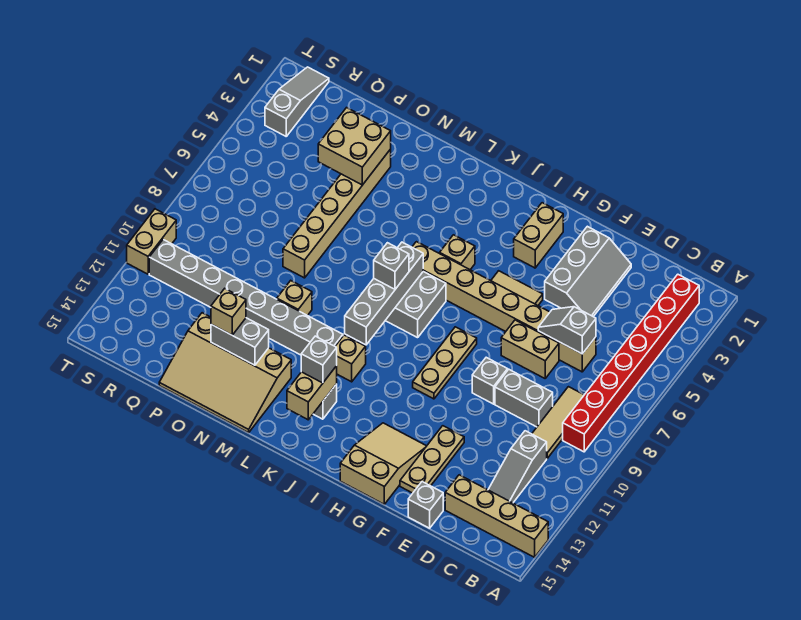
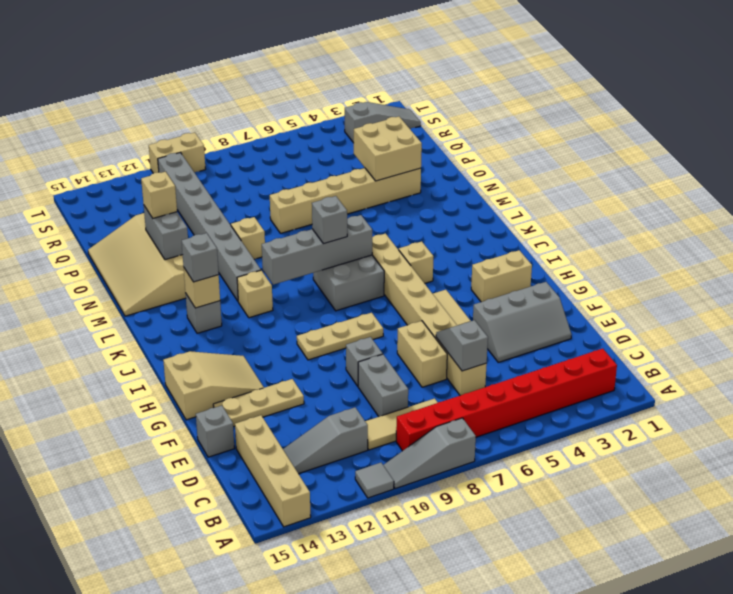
none -> grey slope A8:A10 level 1 top 8
none -> grey tile A11 level 1
tan brick K13:K14 level 2 -> tan brick K13 level 2

